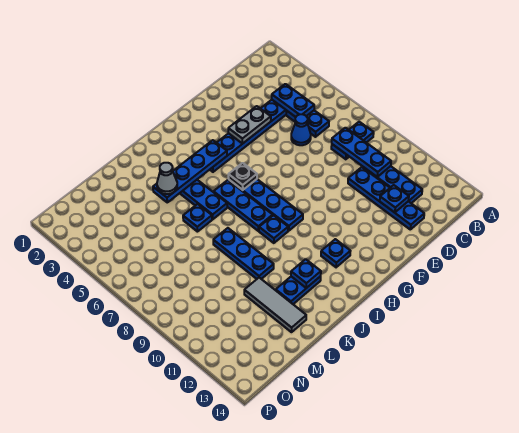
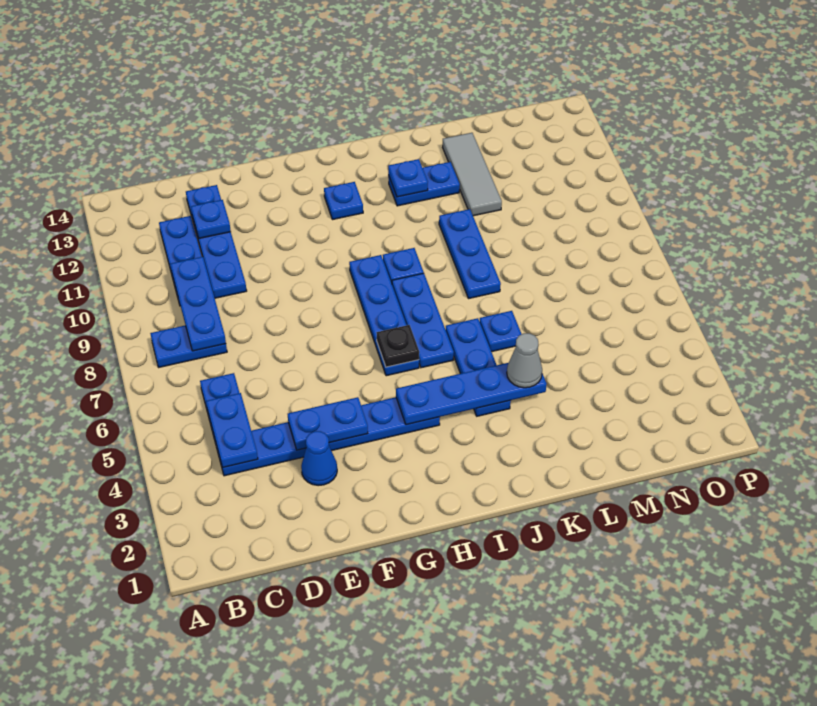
blue cone D6 level 1 -> blue cone E3 level 1
grey plate E4:F4 level 2 -> blue plate E4:F4 level 2

